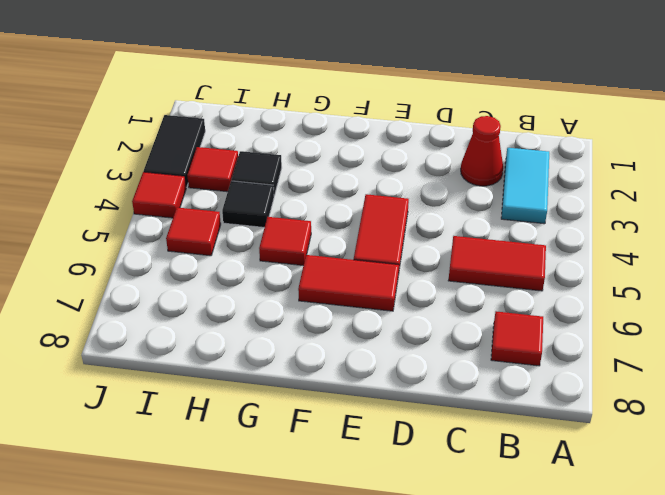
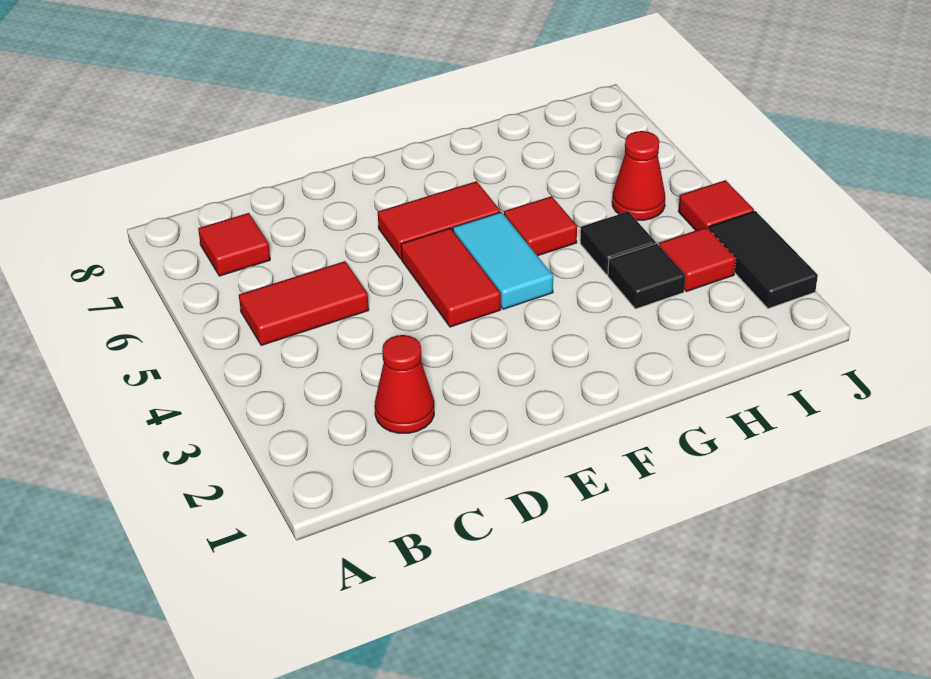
cyan tile B2:B3 level 1 -> cyan tile F4:F5 level 1
red tile I5 level 1 -> red cone I5 level 1

